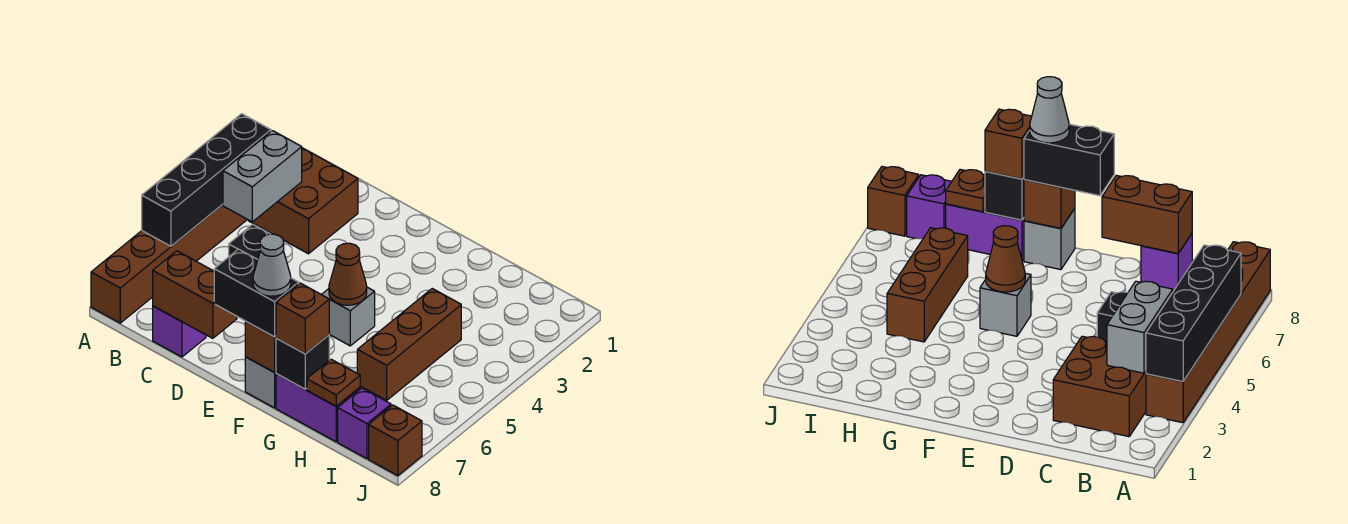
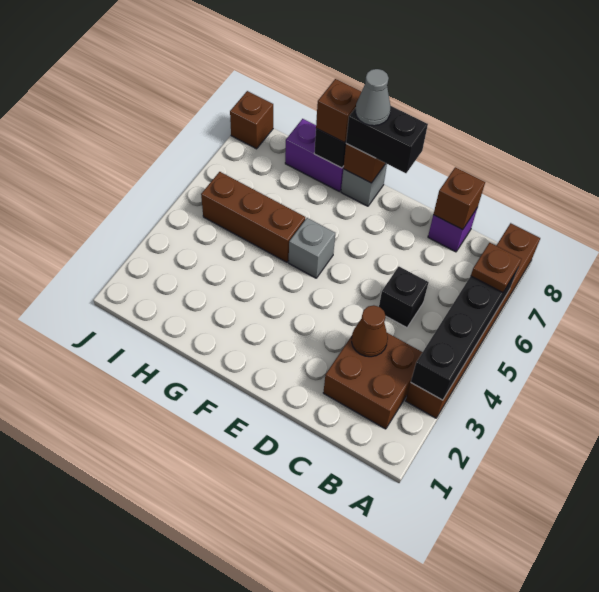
grey brick B3:B4 level 2 -> none
brown brick C8:D8 level 2 -> brown brick C8 level 2
brown cone F5 level 2 -> brown cone C3 level 2
brown brick H4:H6 level 1 -> brown brick G5:I5 level 1
brown plate H8 level 2 -> brown plate A6 level 3
purple brick I8 level 1 -> none

